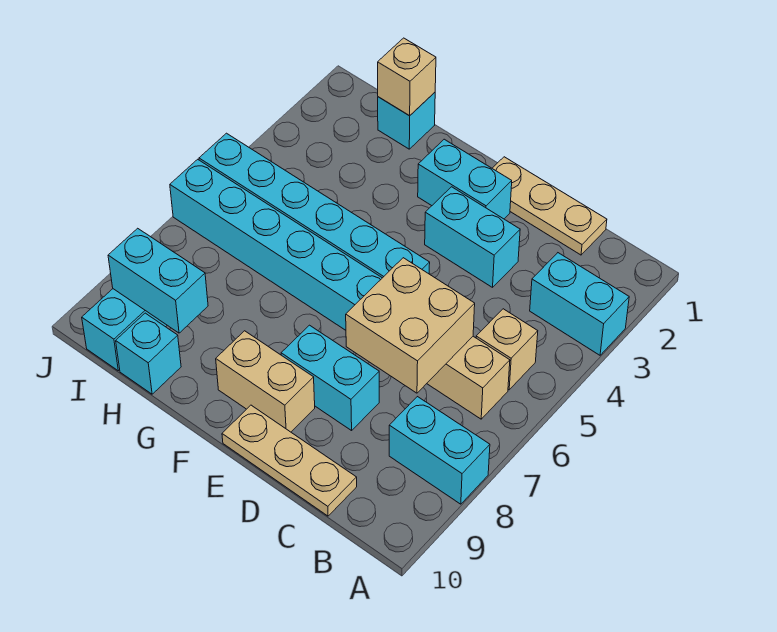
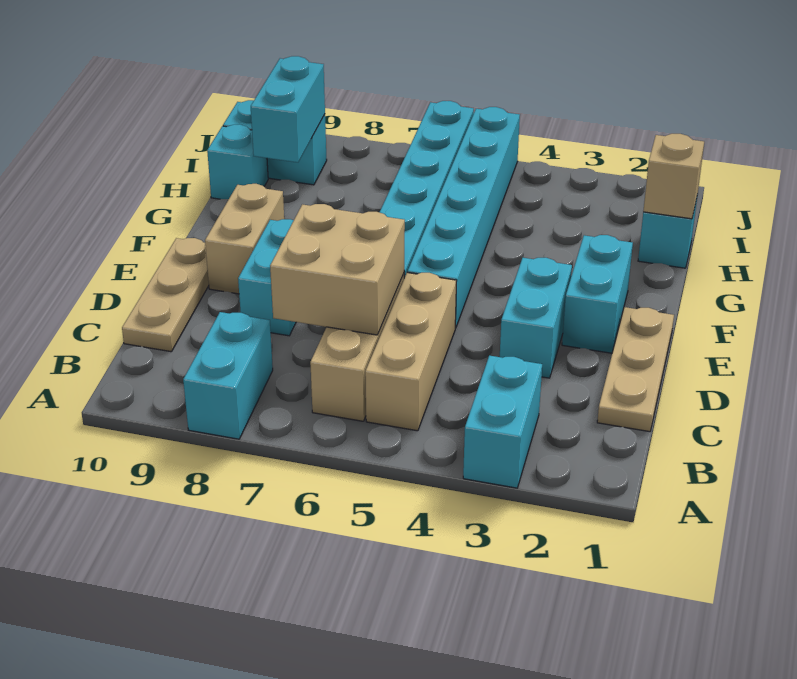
tan brick B5 level 1 -> tan brick B5:D5 level 1

